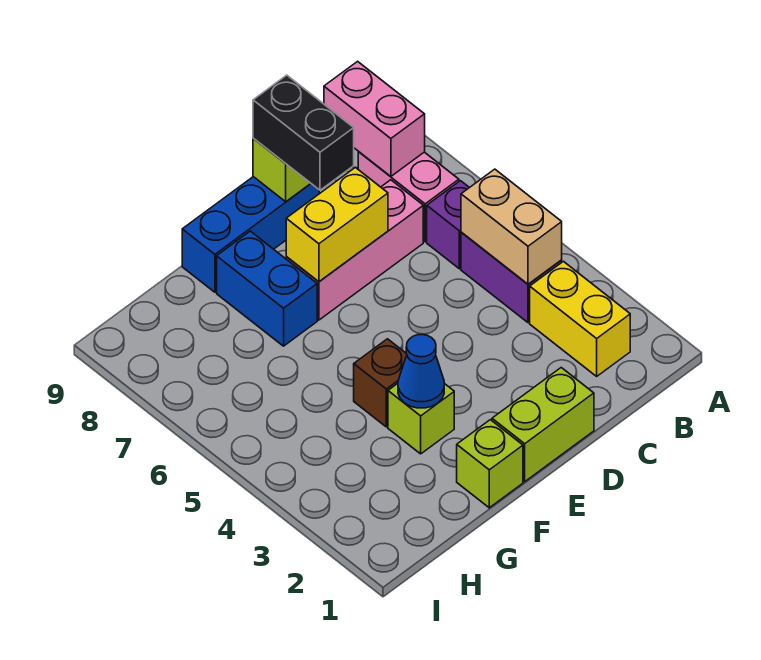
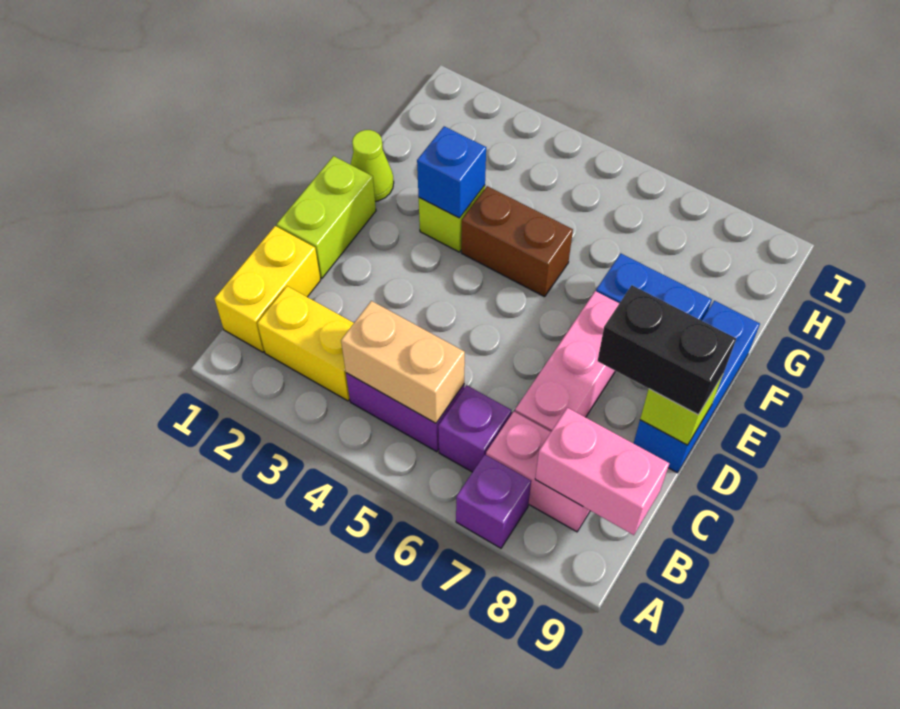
none -> purple brick A7 level 1
yellow brick D7:E7 level 2 -> yellow brick B1:C1 level 1
lime brick F1 level 1 -> lime cone F1 level 1
blue cone F3 level 2 -> blue brick F3 level 2
brown brick F4 level 1 -> brown brick F4:F5 level 1

